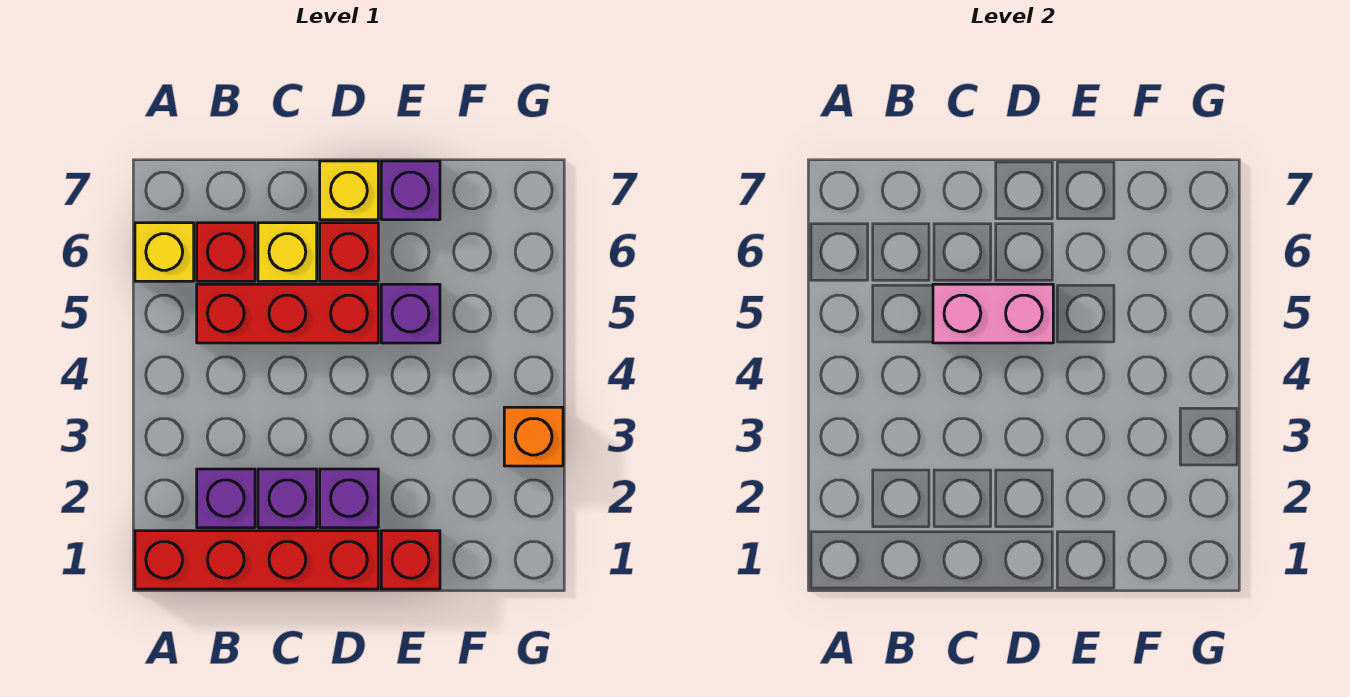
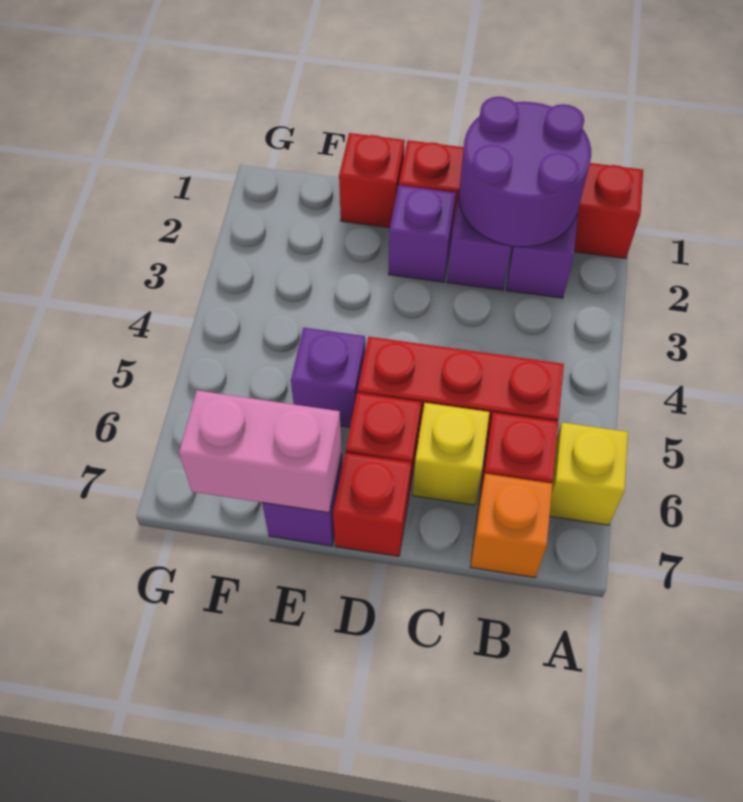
none -> purple round brick B1:C2 level 2
pink brick C5:D5 level 2 -> pink brick E7:F7 level 2
yellow brick D7 level 1 -> red brick D7 level 1
orange brick G3 level 1 -> orange brick B7 level 1

